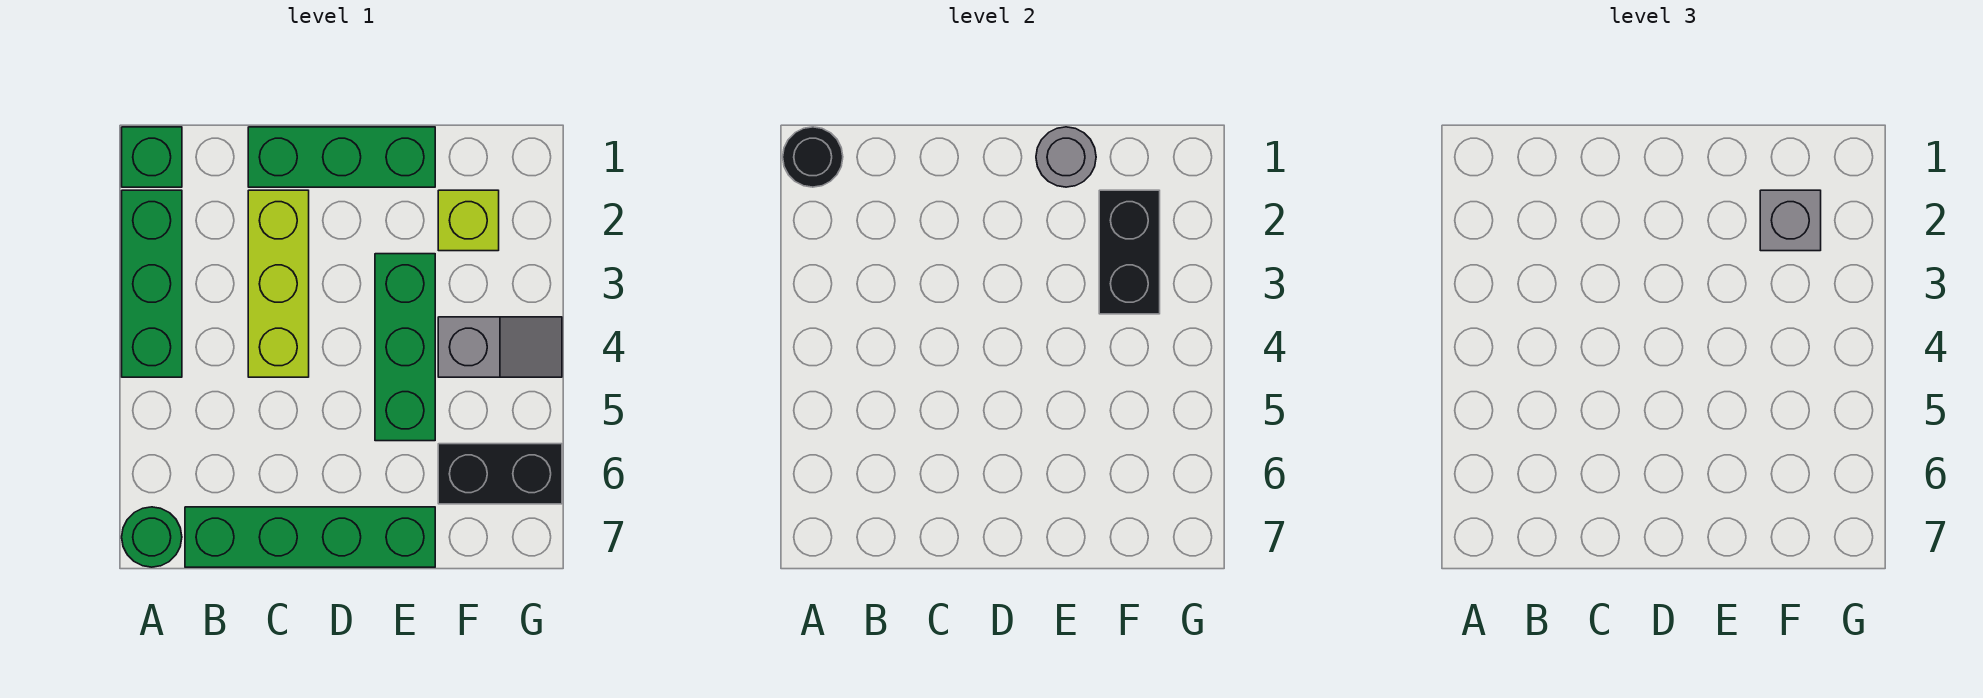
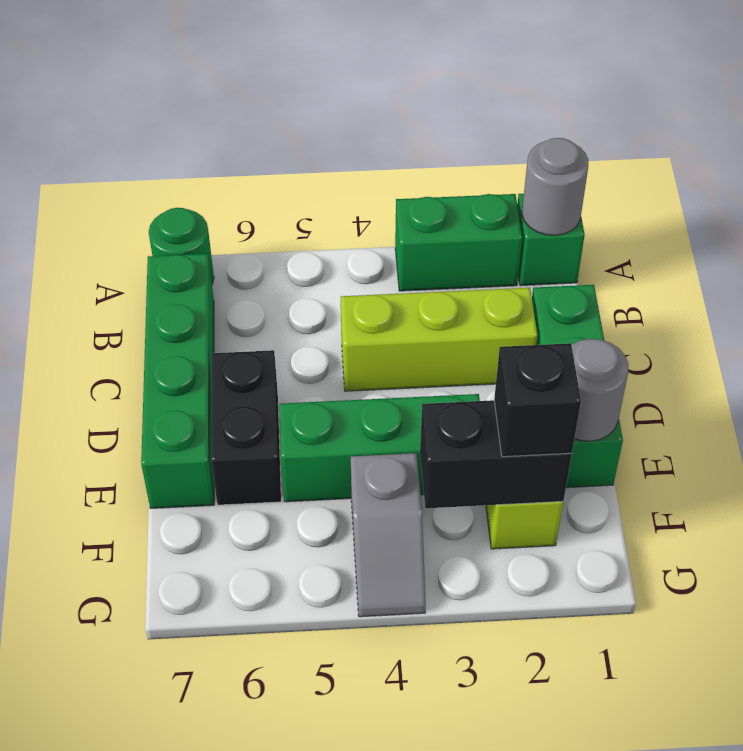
black round brick A1 level 2 -> grey round brick A1 level 2
green brick A2:A4 level 1 -> green brick A2:A3 level 1
grey brick F2 level 3 -> black brick F2 level 3
black brick F6:G6 level 1 -> black brick D6:E6 level 1

